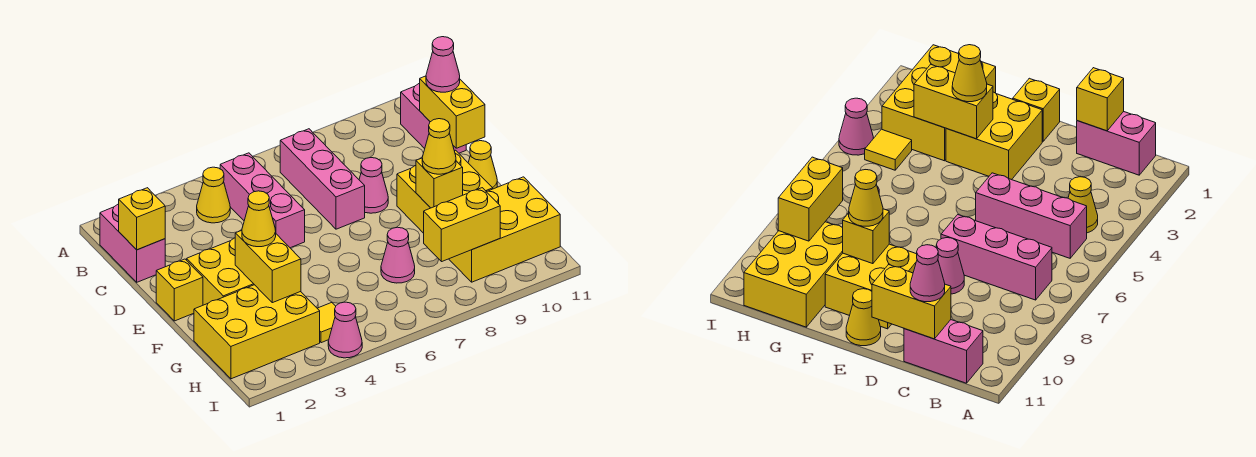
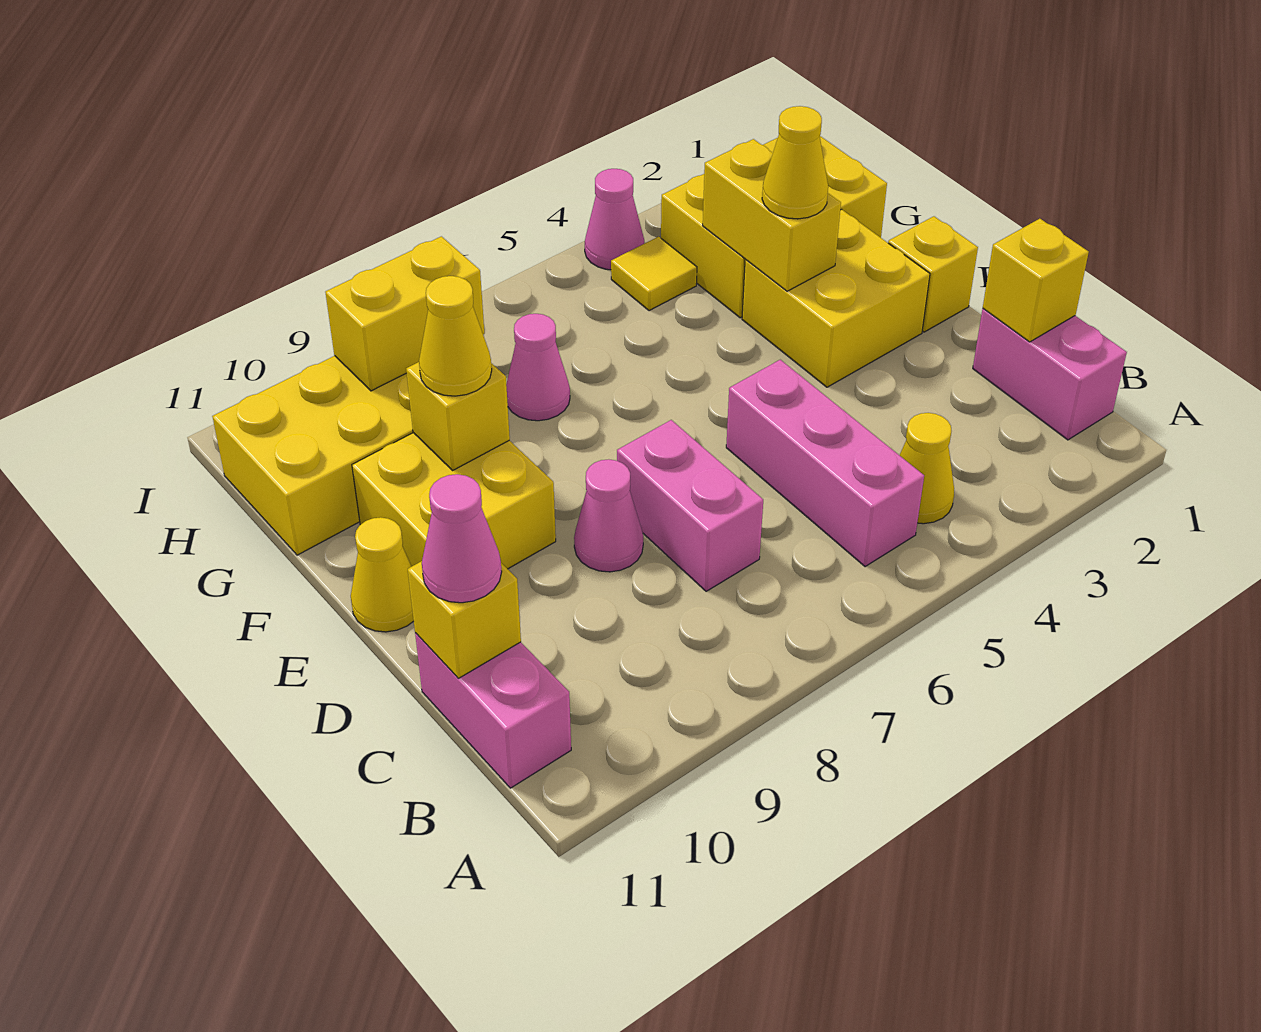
pink brick B7:D7 level 1 -> pink brick C7:D7 level 1
yellow brick C11:D11 level 2 -> yellow brick C11 level 2

